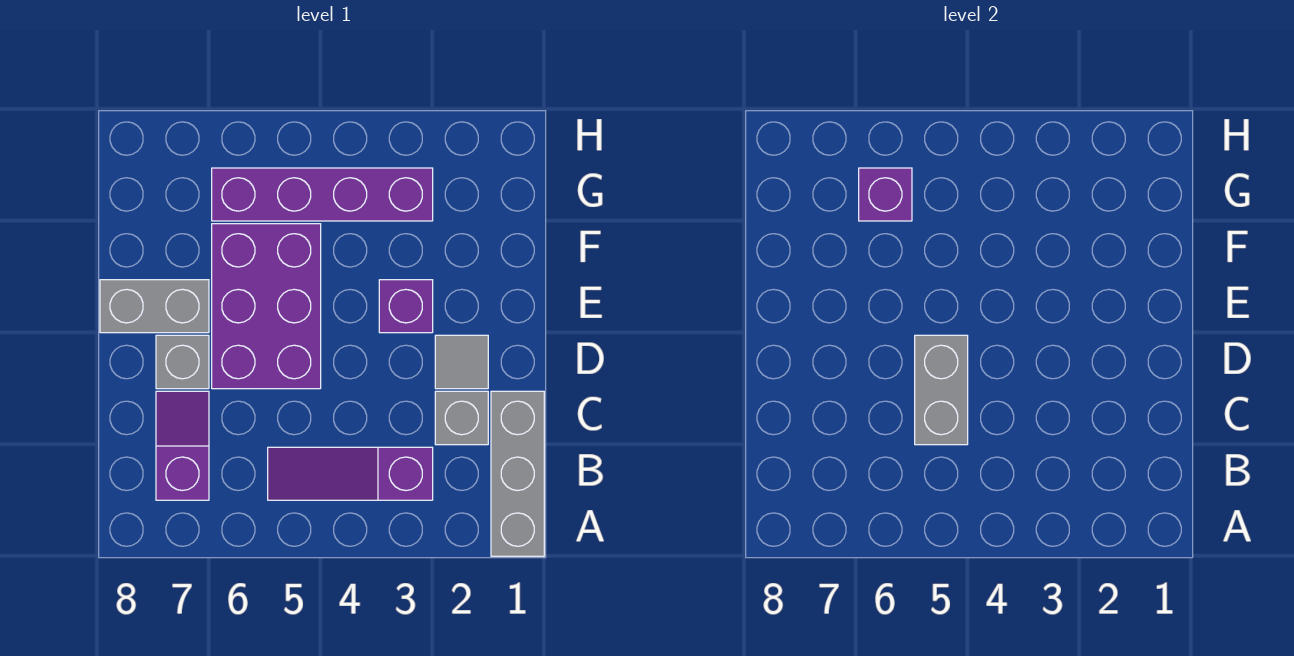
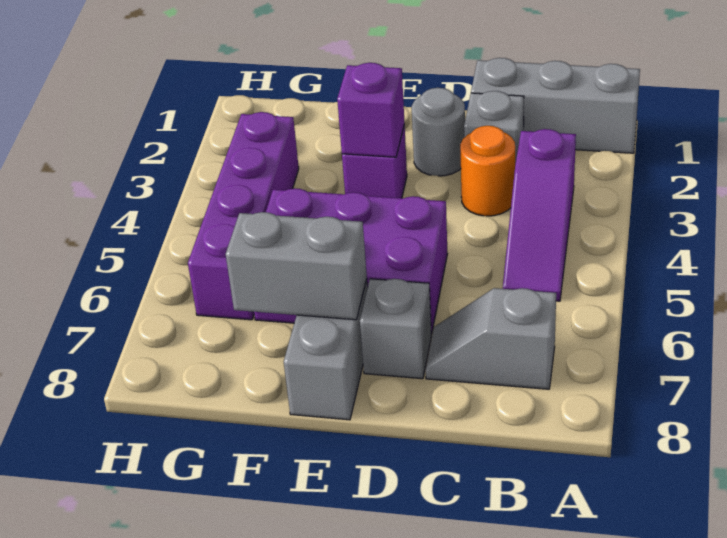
purple slope B7:C7 level 1 top B -> grey slope B7:C7 level 1 top B
none -> orange round brick C3 level 1
grey brick C5:D5 level 2 -> grey brick E7:F7 level 2
grey tile D2 level 1 -> grey round brick D2 level 1
purple brick G6 level 2 -> purple brick E3 level 2

